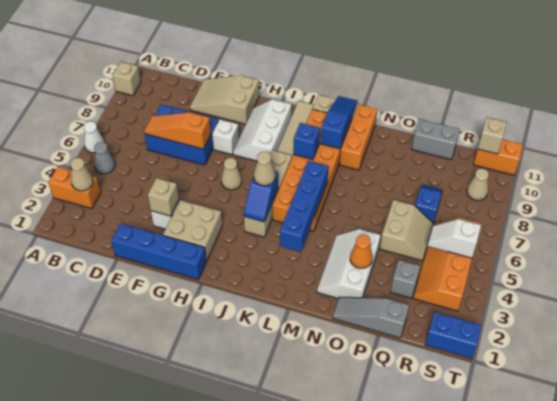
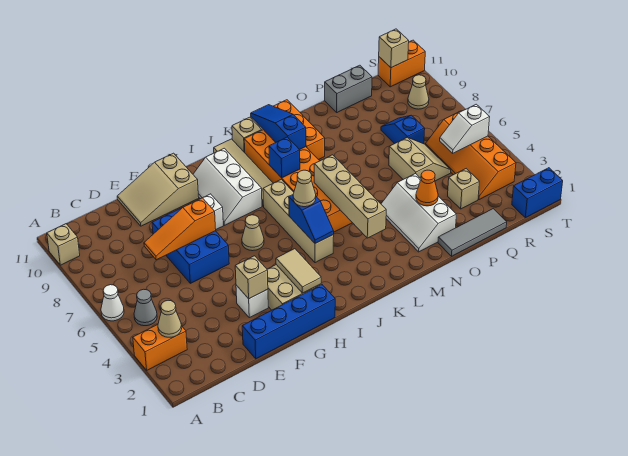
blue brick D7:F8 level 1 -> blue brick E6:F8 level 1
none -> tan tile H2:H3 level 2
blue brick L3:L6 level 2 -> tan brick L3:L6 level 2
grey slope O1:Q1 level 1 top Q -> grey tile O1:Q1 level 1
grey brick Q3 level 1 -> tan brick Q3 level 1

